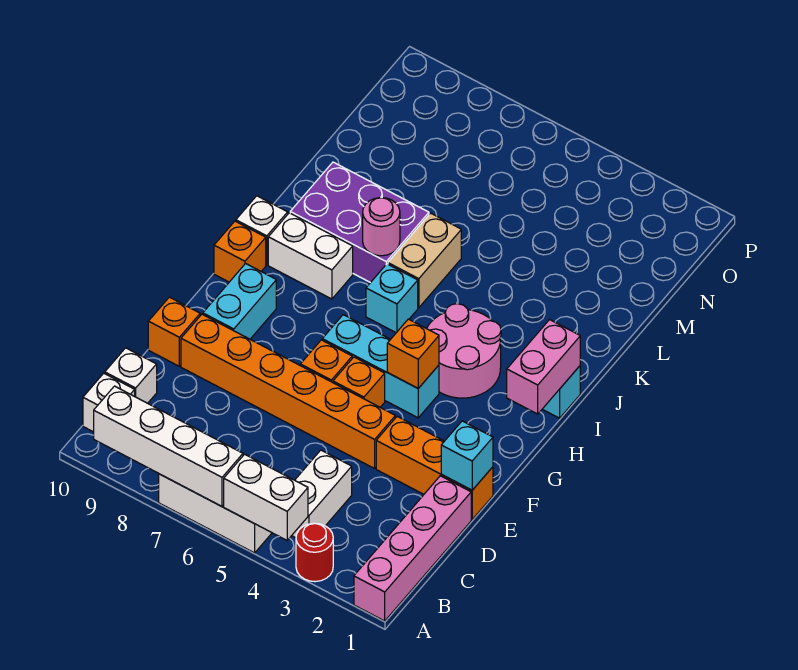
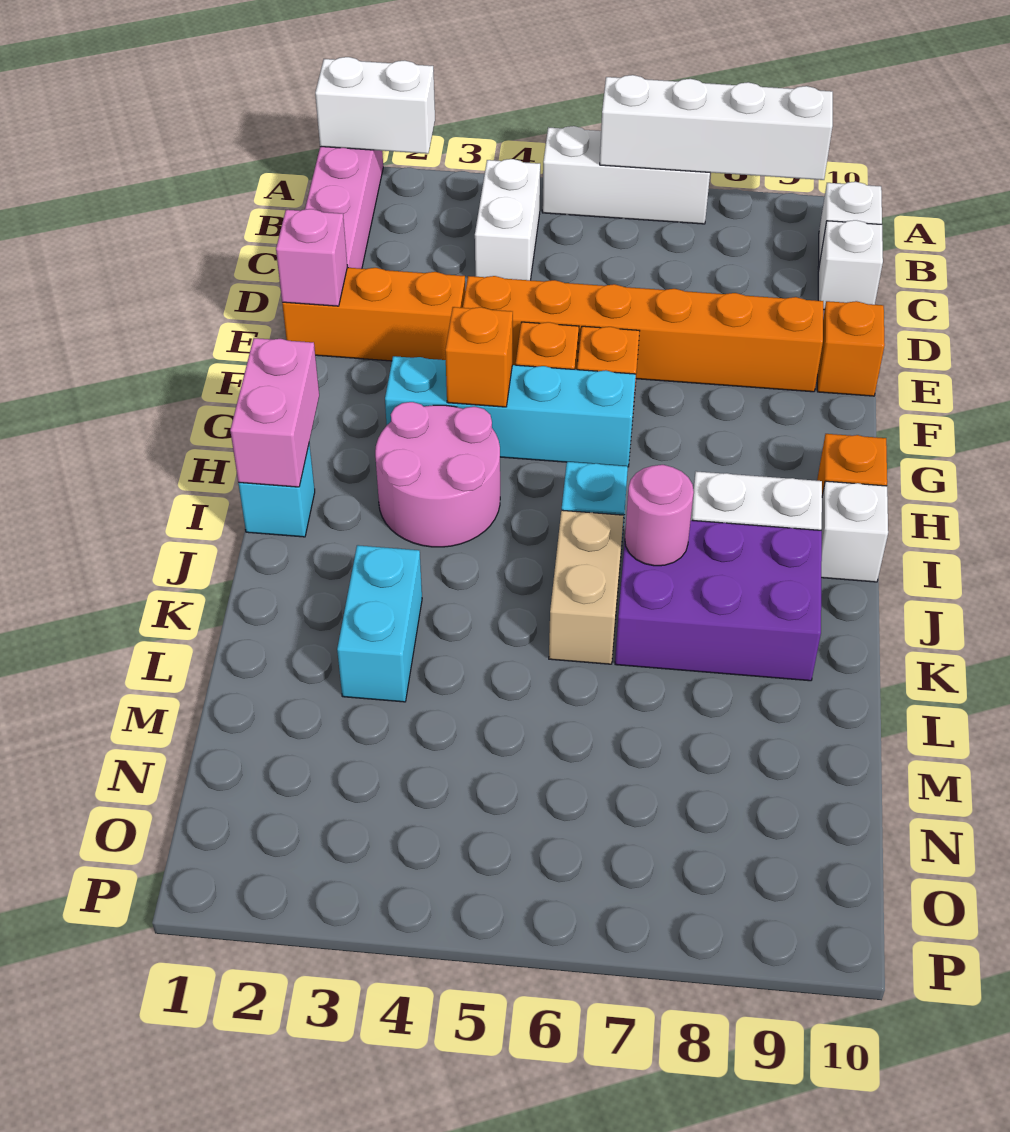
red round brick A3 level 1 -> none
white brick A4:A5 level 2 -> white brick A1:A2 level 2
cyan brick E1 level 2 -> pink brick E1 level 2
cyan brick F9:G9 level 1 -> cyan brick K3:L3 level 1
cyan brick G4:G6 level 1 -> cyan brick G3:G6 level 1

